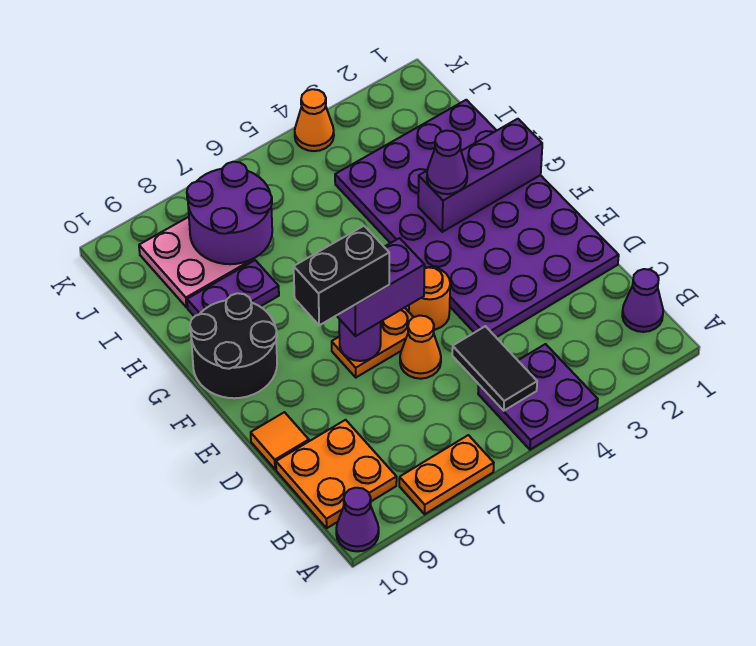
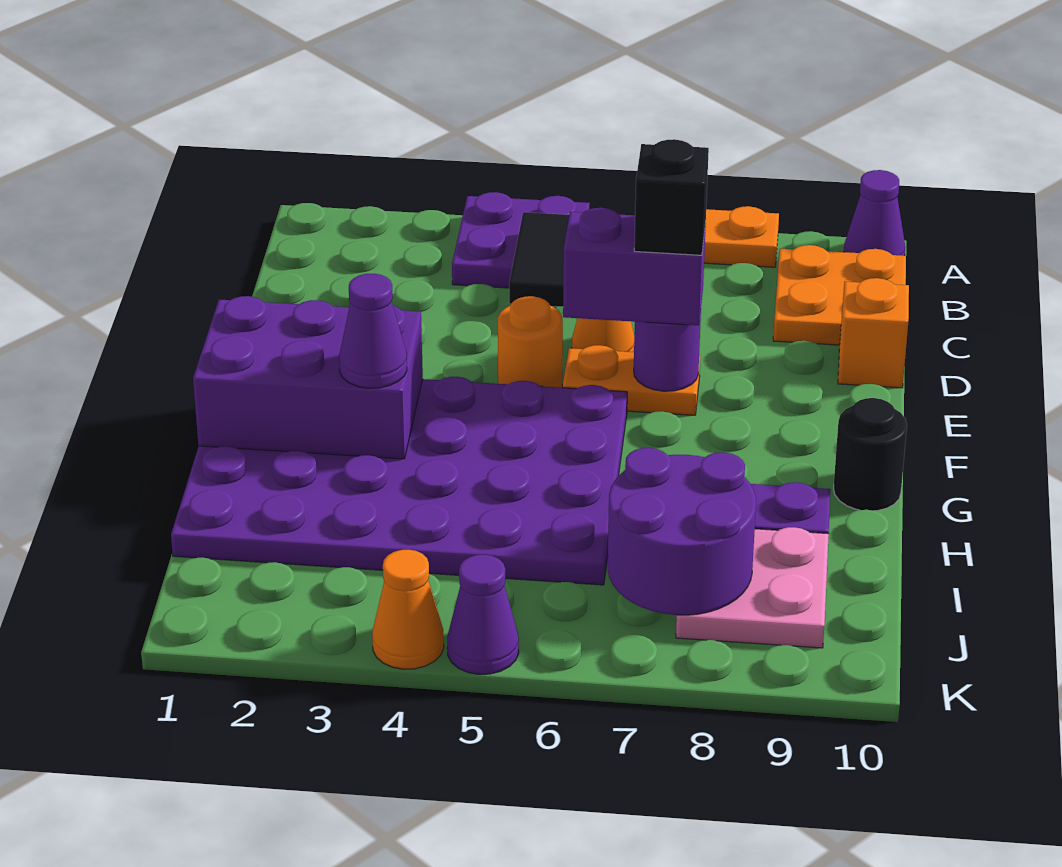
purple cone B1 level 1 -> purple cone K5 level 1
purple plate D1:I4 level 1 -> purple plate F1:I6 level 1
orange tile D10 level 1 -> orange brick D10 level 1
black brick E7:E8 level 4 -> black brick E7 level 4
black round brick F9:G10 level 1 -> black round brick G10 level 1
purple brick G1:G3 level 2 -> purple brick F1:G3 level 2

